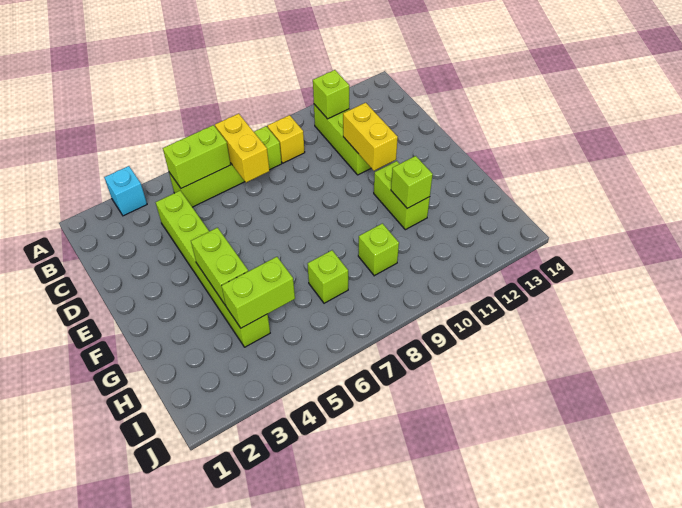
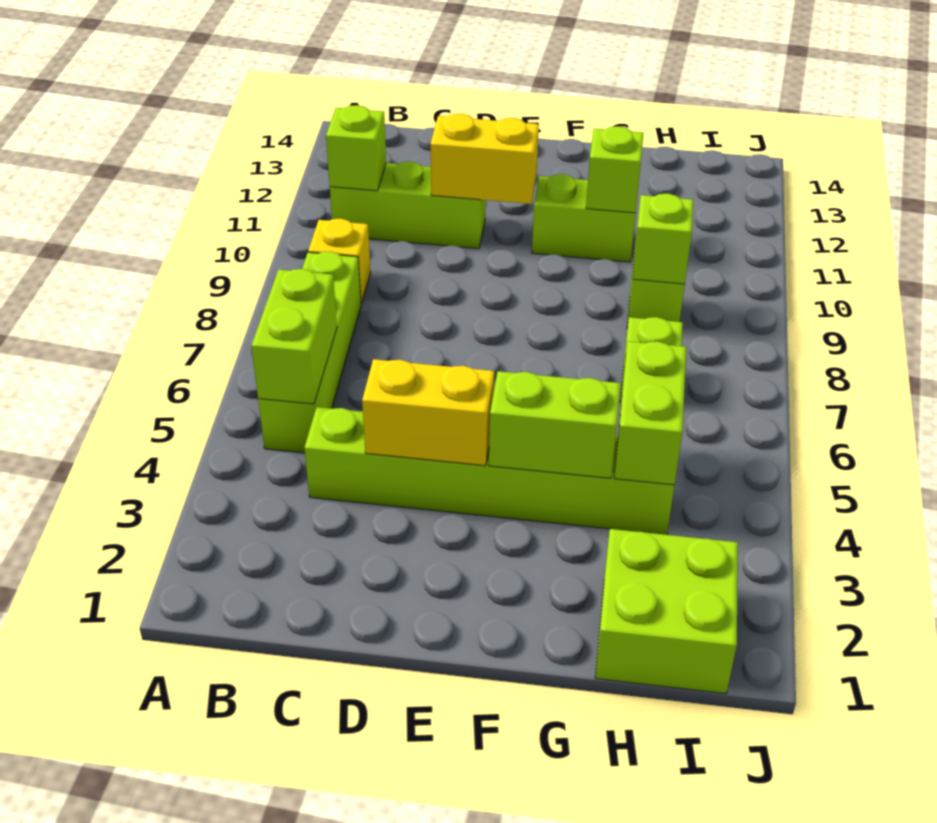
cyan brick A3 level 1 -> none
yellow brick B7:C7 level 2 -> yellow brick D4:E4 level 2
none -> lime brick H1:I2 level 1
none -> lime brick H9 level 2

